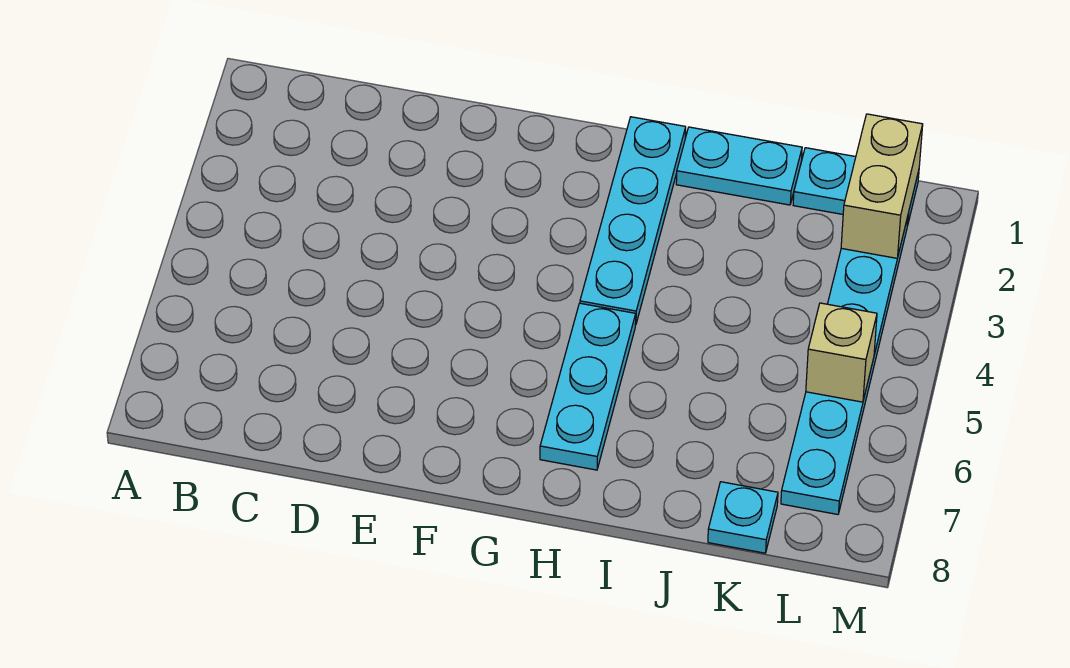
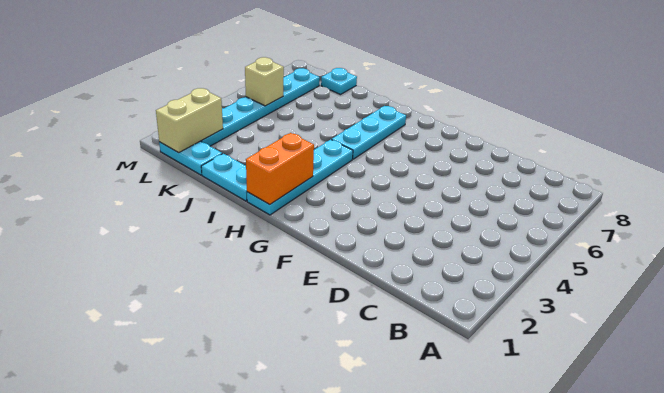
none -> orange brick H1:H2 level 2

